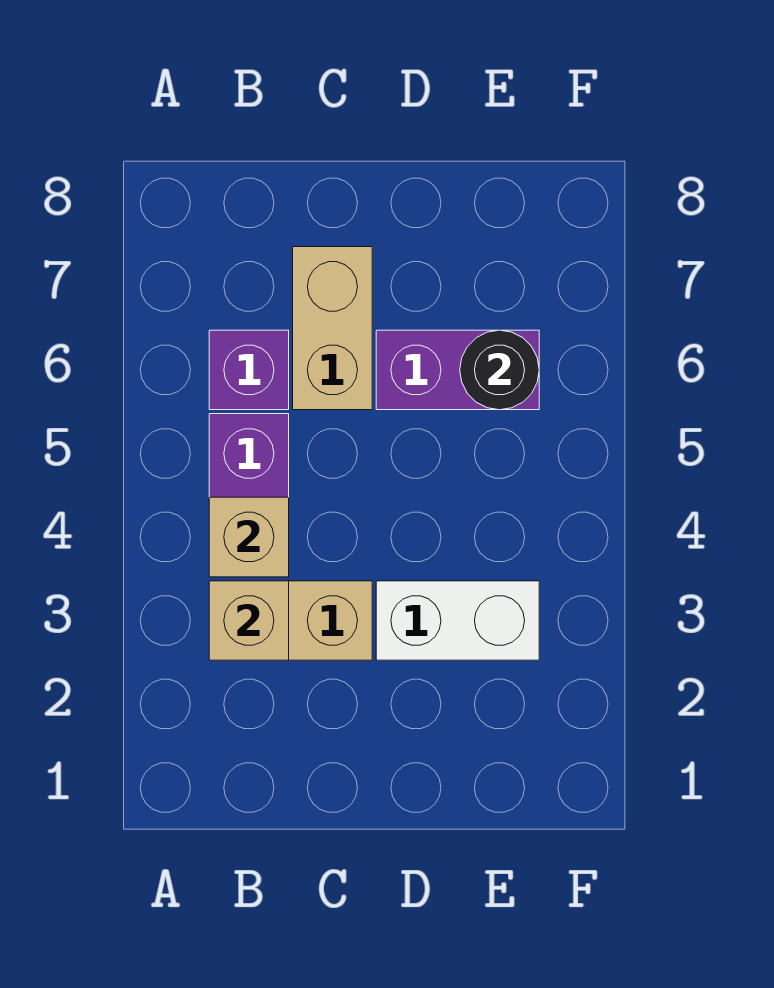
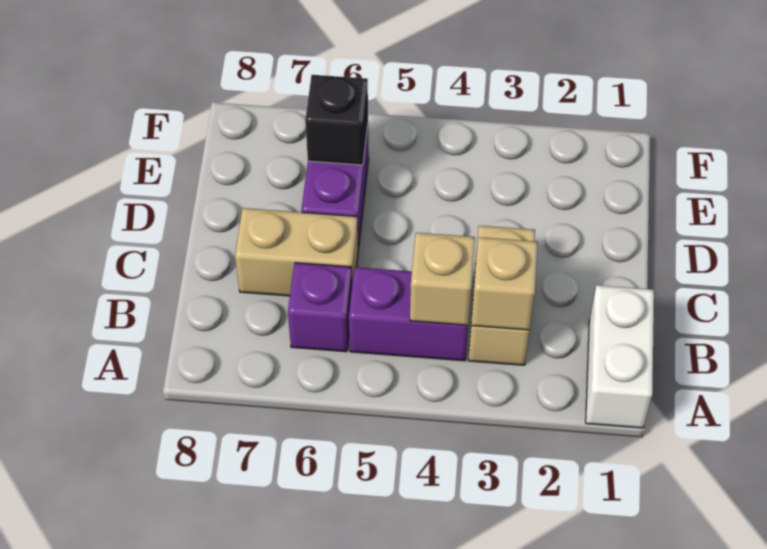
white brick D3:E3 level 1 -> white brick A1:B1 level 1
black round brick E6 level 2 -> black brick E6 level 2

